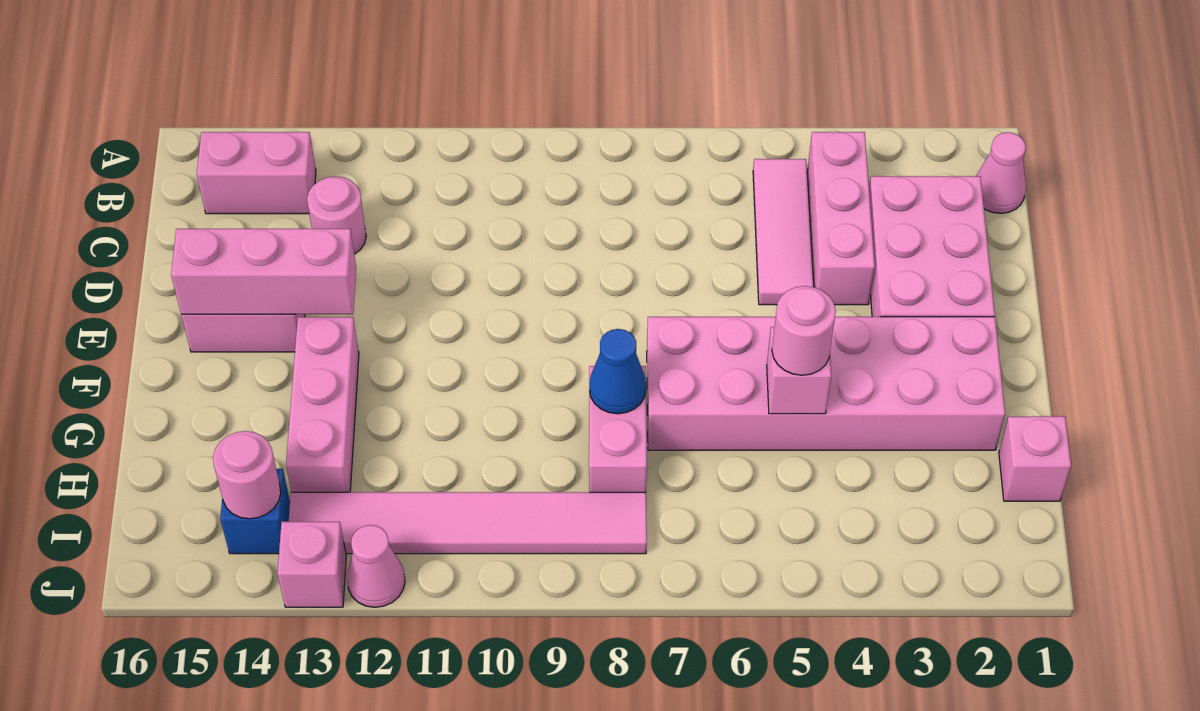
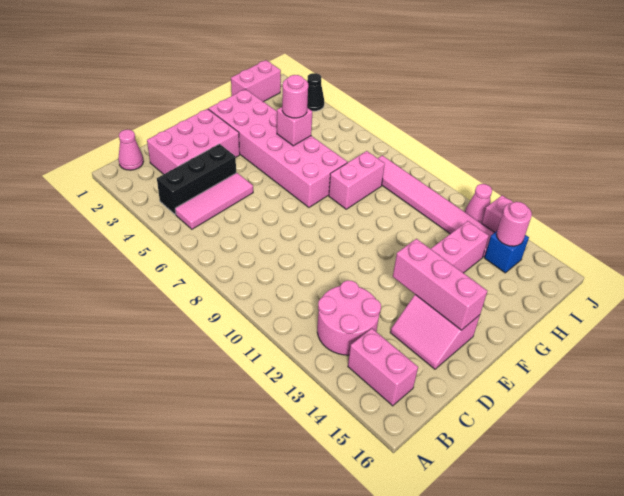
pink brick B4:D4 level 1 -> black brick B4:D4 level 1
pink round brick C13 level 1 -> pink round brick B12:C13 level 1
blue cone G8 level 2 -> none
pink brick H1 level 1 -> pink brick H1:I1 level 1
none -> black cone J3 level 1

